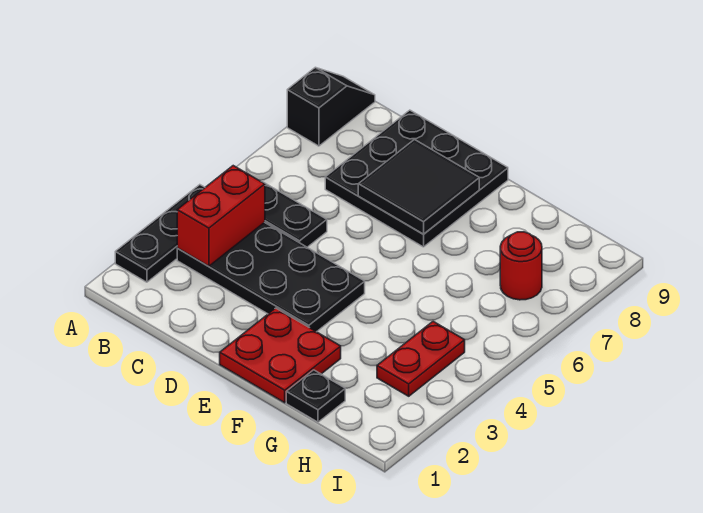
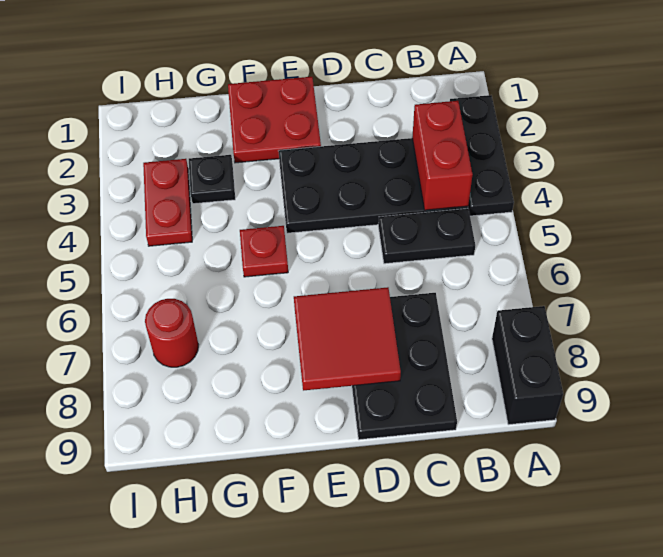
black slope A8:A9 level 1 top 8 -> black brick A8:A9 level 1
black plate C7:E9 level 1 -> black plate C7:D9 level 1
black tile D7:E8 level 2 -> red tile D7:E8 level 2
none -> red plate F5 level 1
black plate G1 level 1 -> black plate G3 level 1

